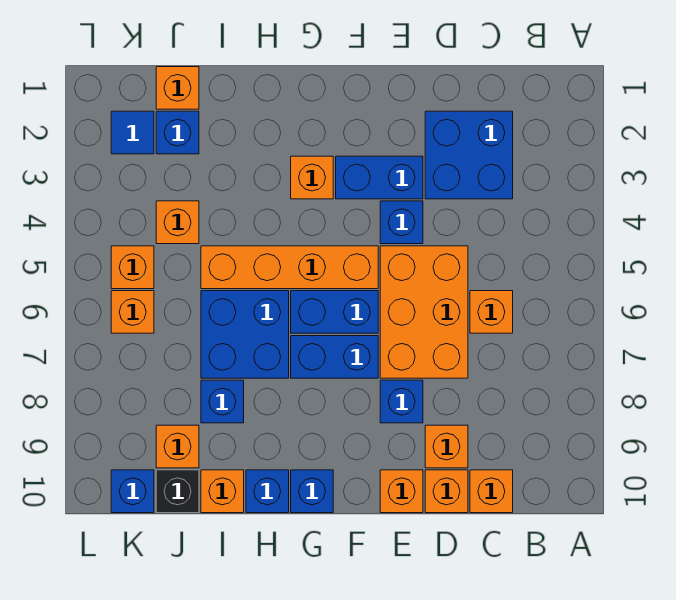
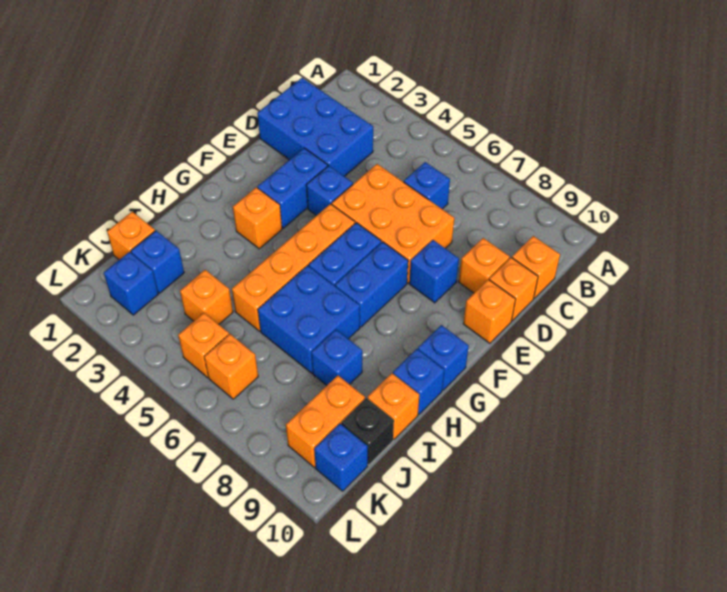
blue brick C2:D3 level 1 -> blue brick C1:D3 level 1
orange brick C6 level 1 -> blue brick C6 level 1
orange brick J9 level 1 -> orange brick J9:K9 level 1
blue tile K2 level 1 -> blue brick K2 level 1

